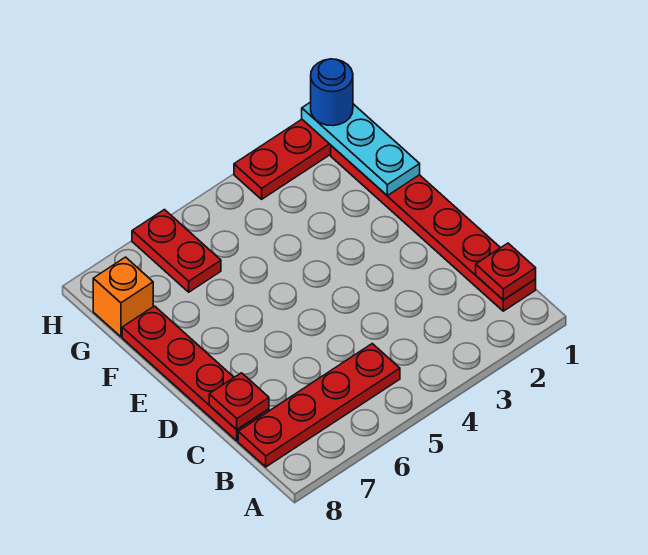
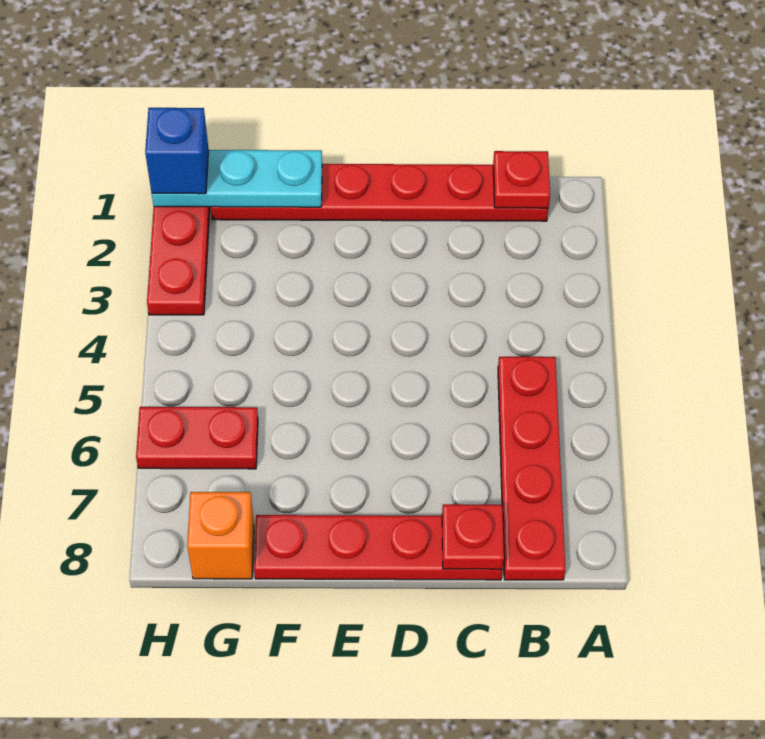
blue round brick H1 level 3 -> blue brick H1 level 3

